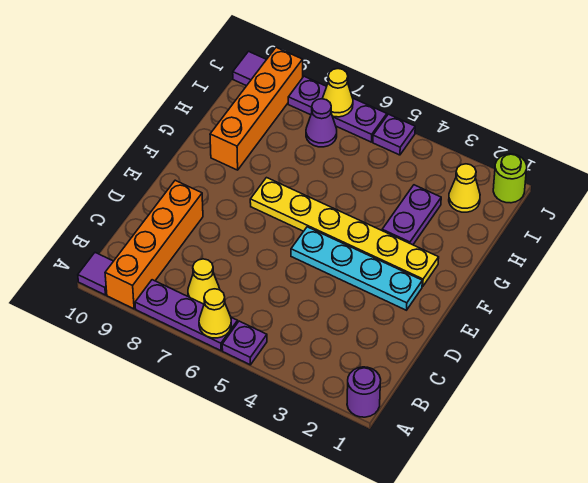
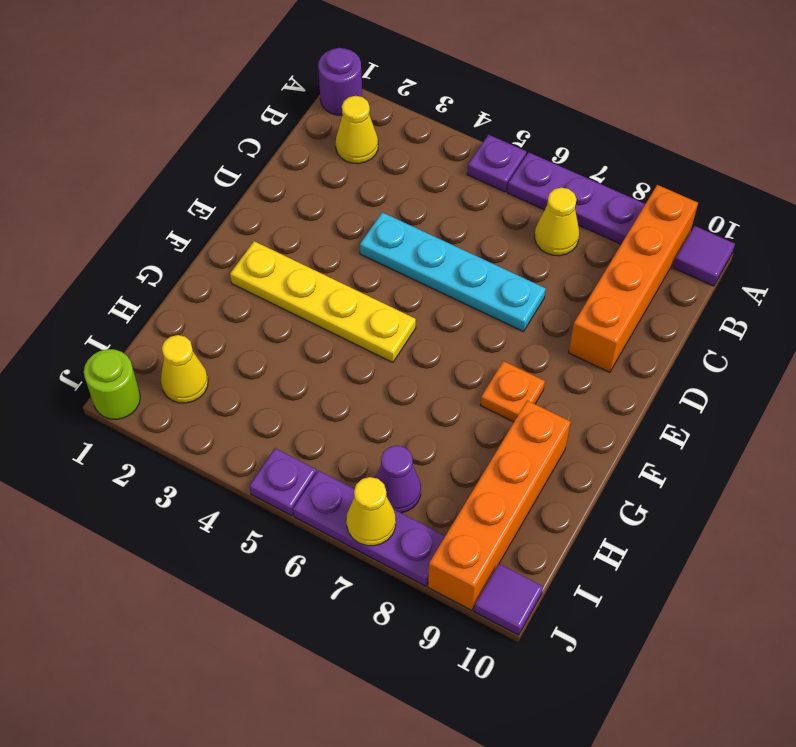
yellow cone A6 level 2 -> yellow cone B2 level 1
cyan plate E2:E5 level 1 -> cyan plate D4:D7 level 1
yellow plate F2:F7 level 1 -> yellow plate F2:F5 level 1
none -> orange plate F8 level 1
purple plate G3:H3 level 1 -> none

